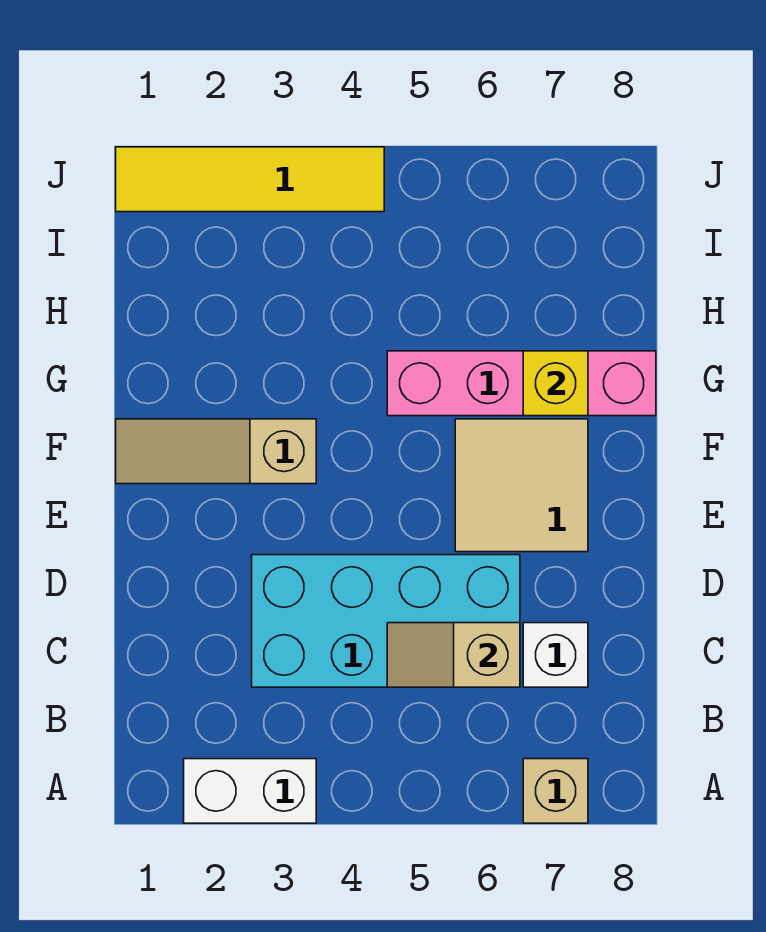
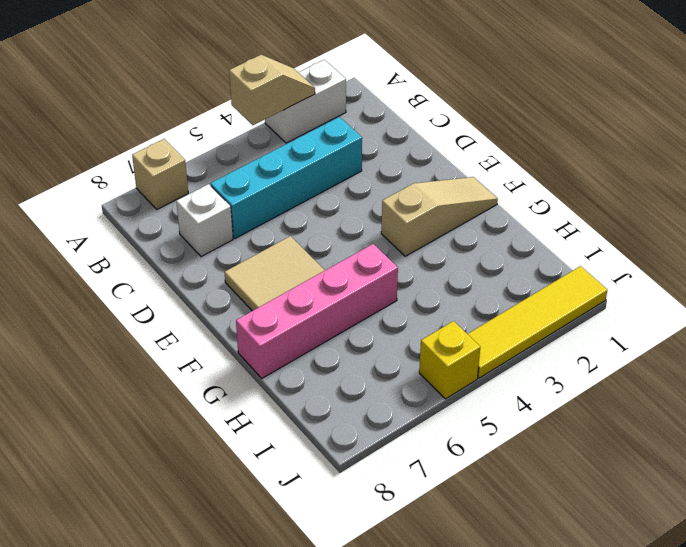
cyan brick C3:D6 level 1 -> cyan brick C3:C6 level 1
tan slope C5:C6 level 2 top 6 -> tan slope A3:A4 level 2 top 4
yellow brick G7 level 2 -> yellow brick J5 level 1

